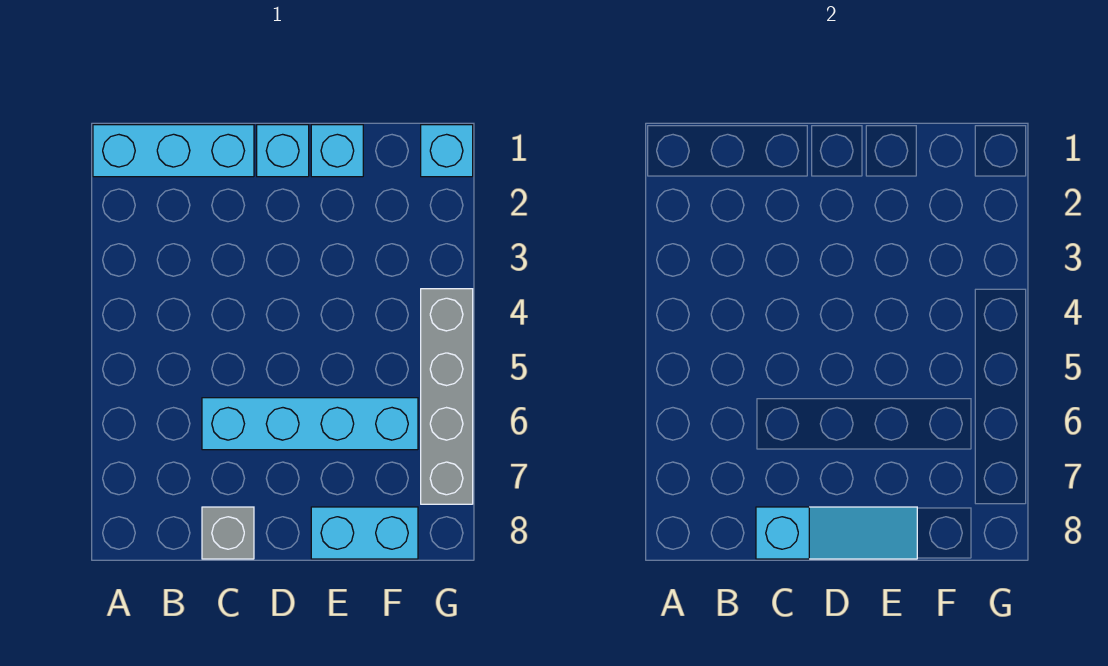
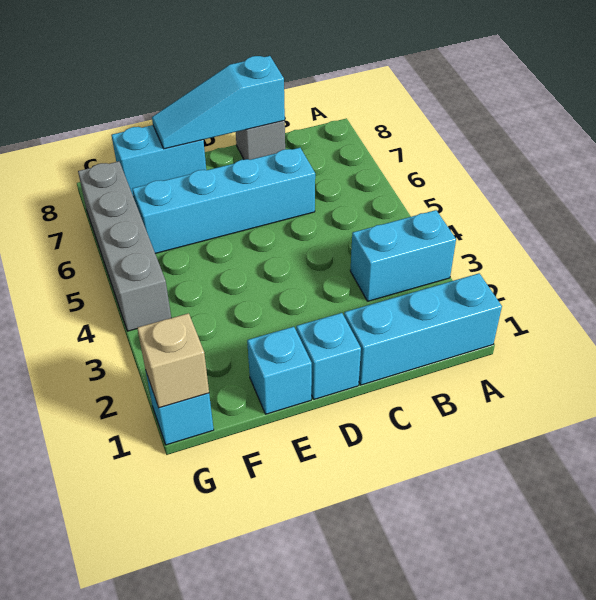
none -> cyan brick A3:B3 level 1
none -> tan brick G1 level 2

